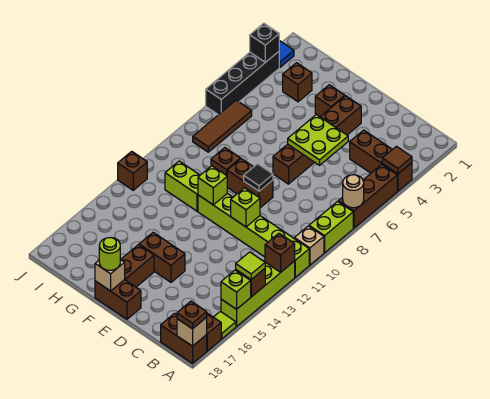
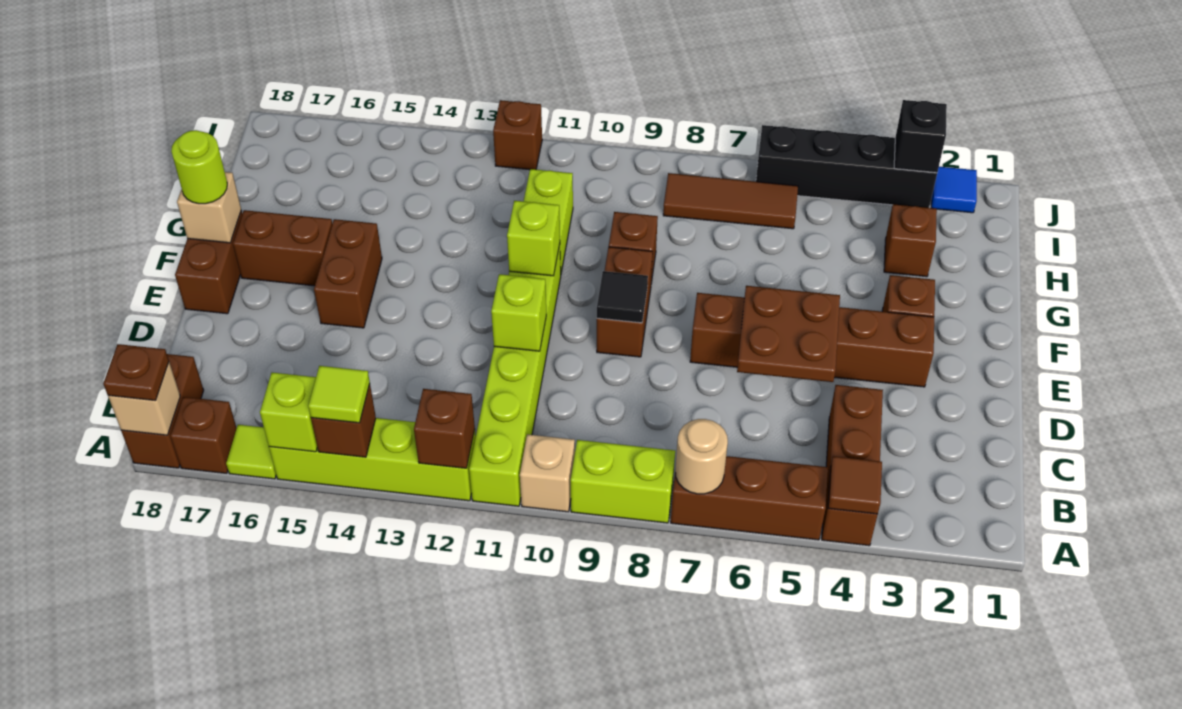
lime plate D5:E6 level 2 -> brown plate D5:E6 level 2

